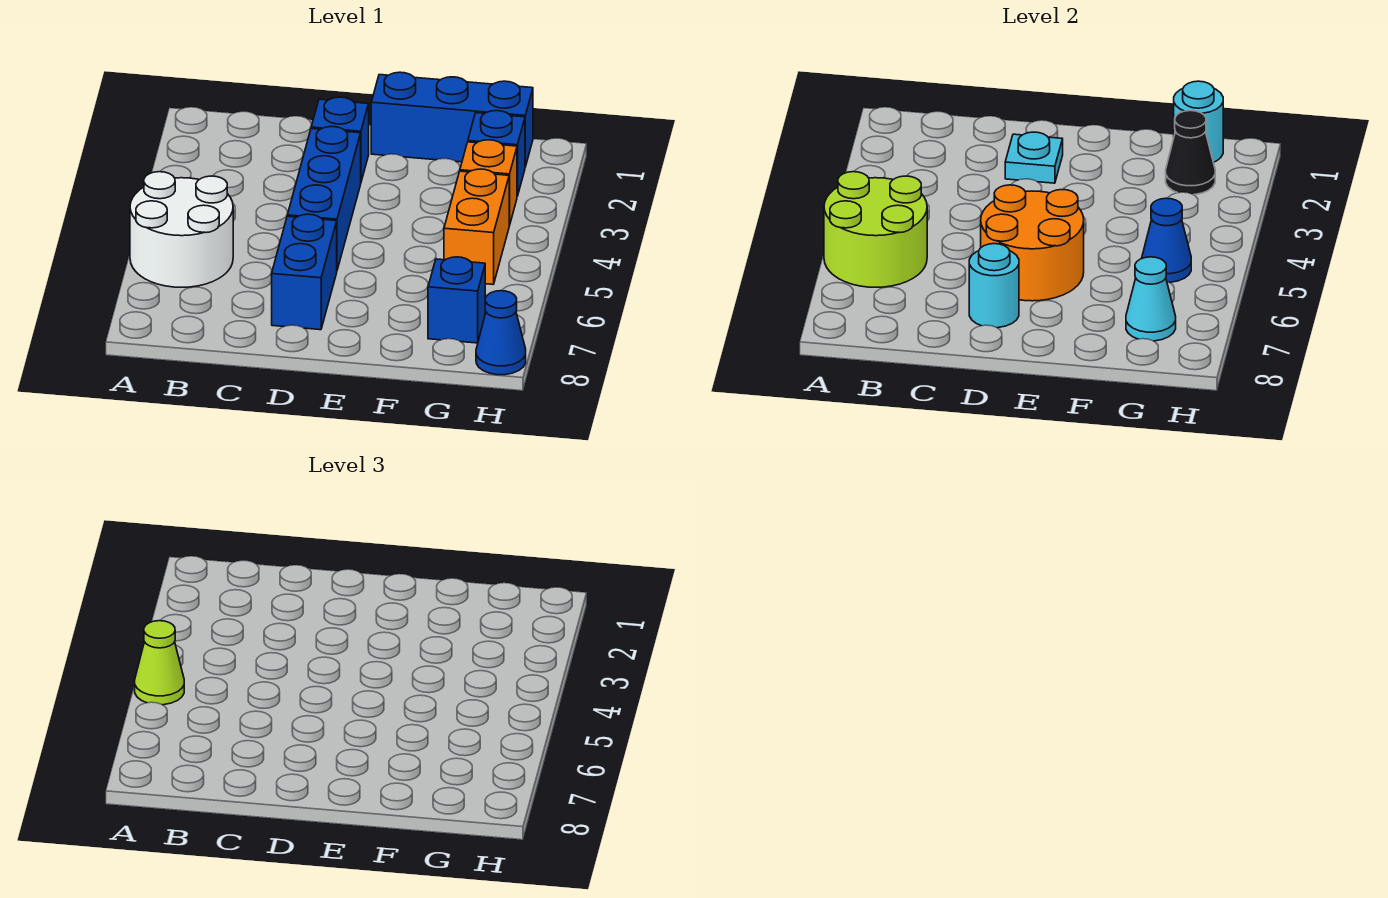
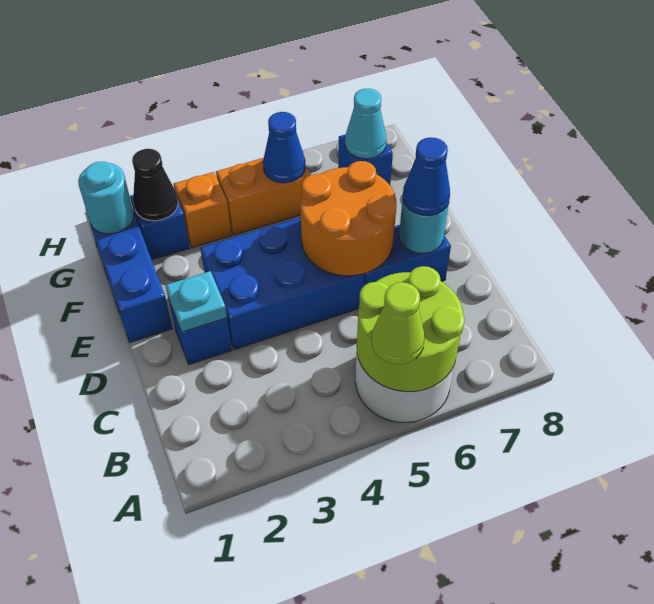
blue brick D3:D5 level 1 -> blue brick D3:E5 level 1
blue cone H8 level 1 -> blue cone D7 level 3

